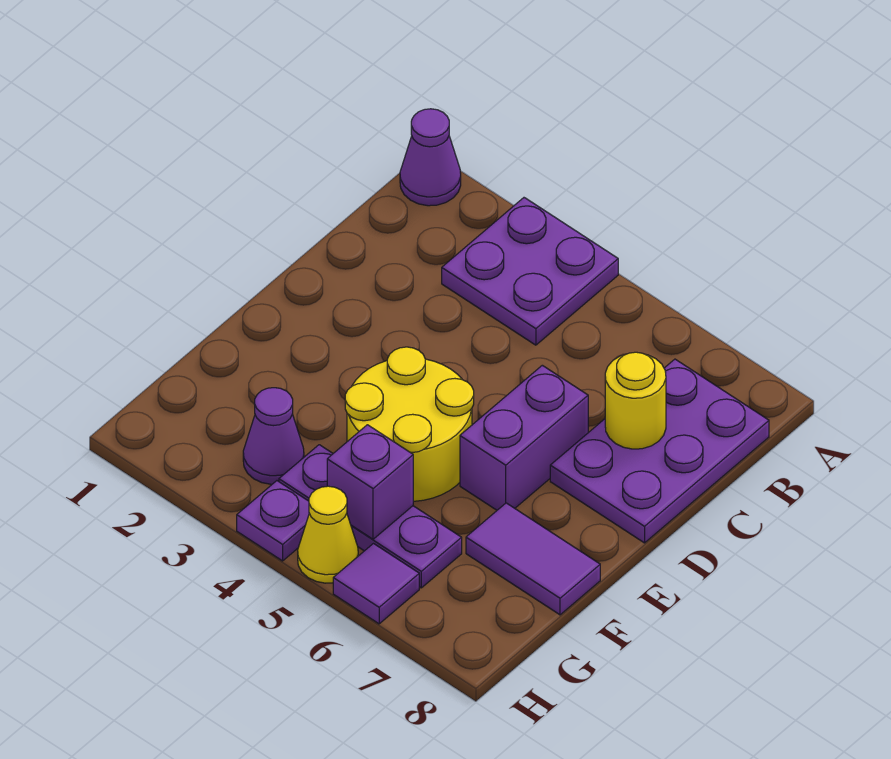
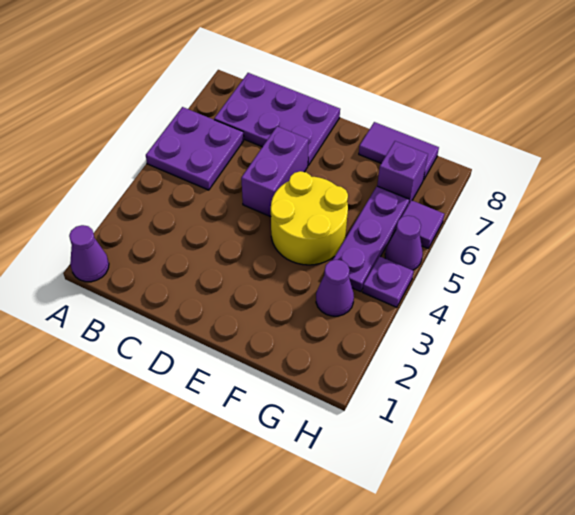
purple plate A3:B4 level 1 -> purple plate A5:B6 level 1
yellow round brick C7 level 2 -> none
purple brick D6:E6 level 1 -> purple brick D5:D6 level 1
purple tile F7:F8 level 1 -> purple tile F8:G8 level 1
purple brick G5 level 2 -> purple brick G7 level 1
yellow cone H5 level 1 -> purple cone H5 level 1

